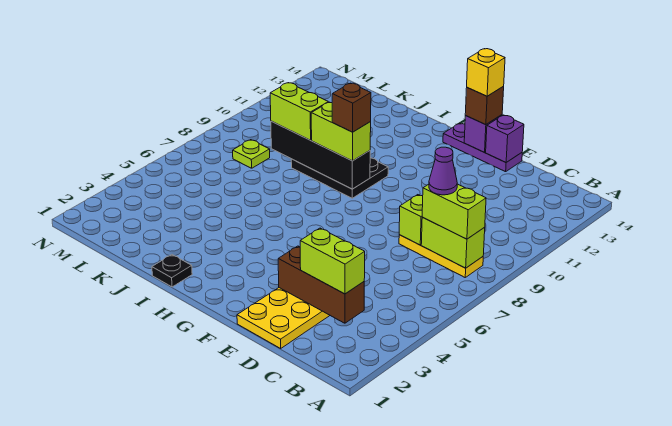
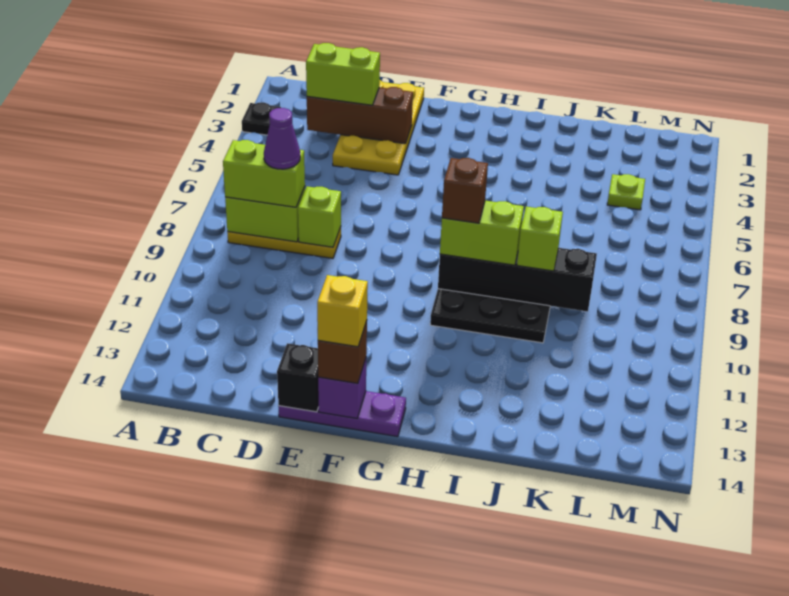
purple brick E14 level 2 -> black brick E14 level 2
black plate I1 level 1 -> black plate A3 level 1
lime brick J9:K9 level 3 -> lime brick J9 level 3
lime plate L8 level 1 -> lime plate L4 level 1

